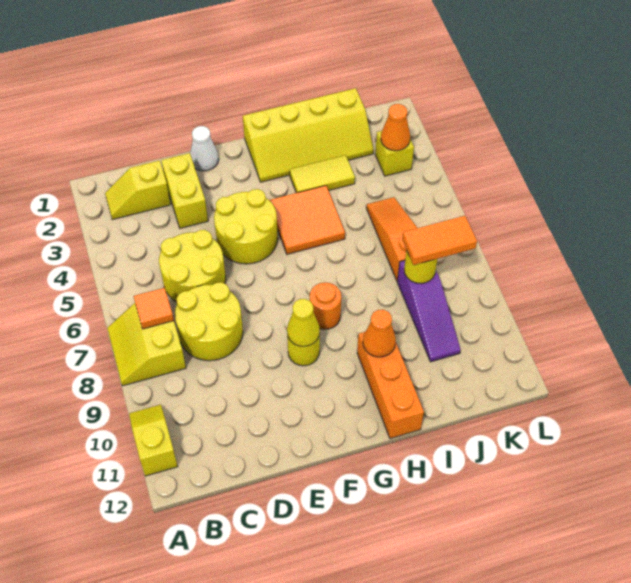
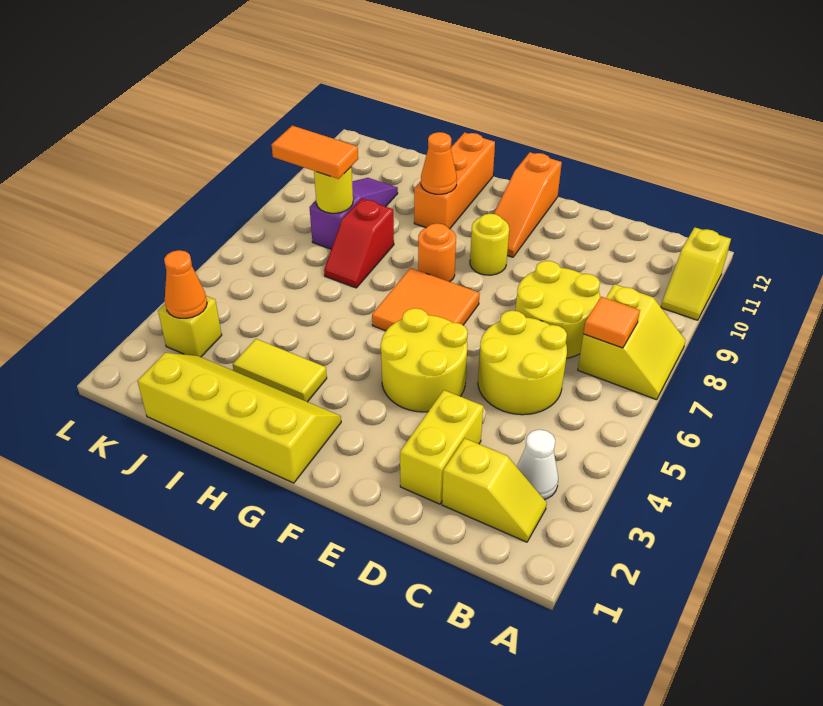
white cone E1 level 1 -> white cone B3 level 1
yellow cone F9 level 2 -> none
orange tile G4:H5 level 1 -> orange tile F6:G7 level 1
none -> red slope I7:I8 level 1 top 8
orange slope J5:J7 level 1 top 7 -> orange slope F10:F12 level 1 top 12

